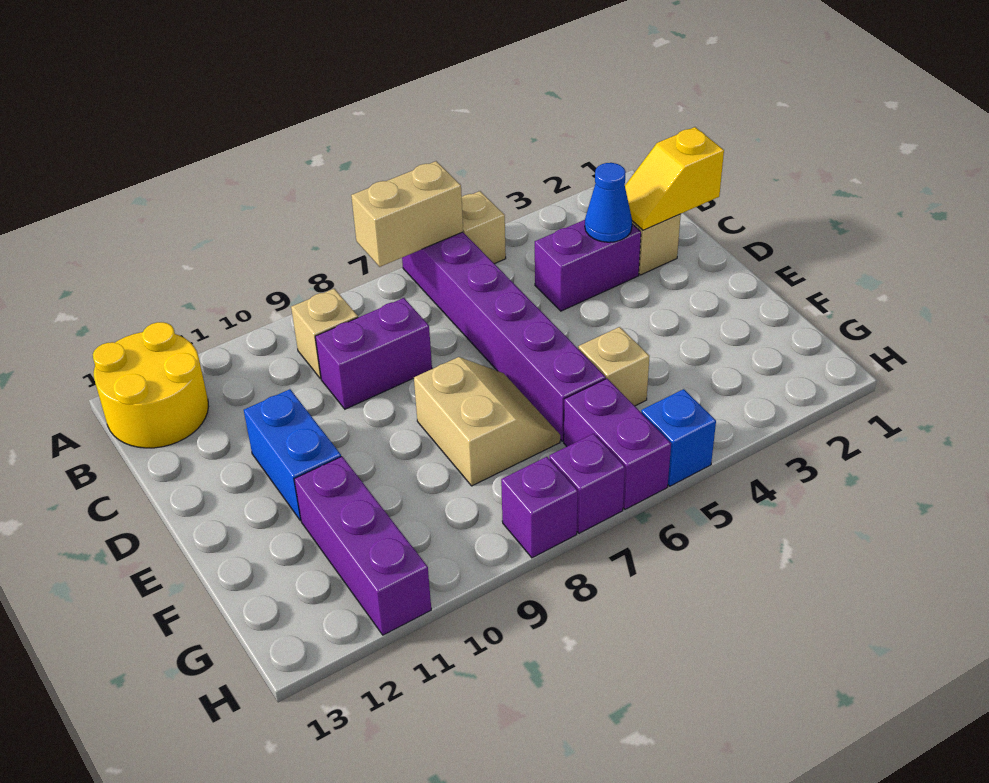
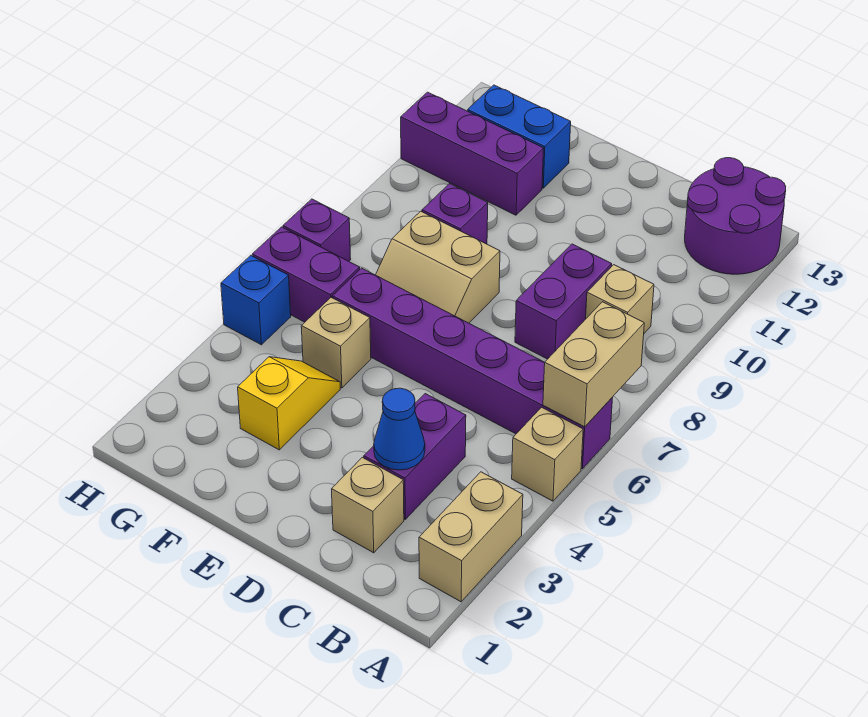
none -> tan brick A2:A3 level 1
yellow round brick A12:B13 level 1 -> purple round brick A12:B13 level 1
yellow slope C1:C2 level 2 top 1 -> yellow slope F3:F4 level 1 top 3
blue brick D11:E11 level 1 -> blue brick F12:G12 level 1
purple brick H8 level 1 -> purple brick F9 level 1

